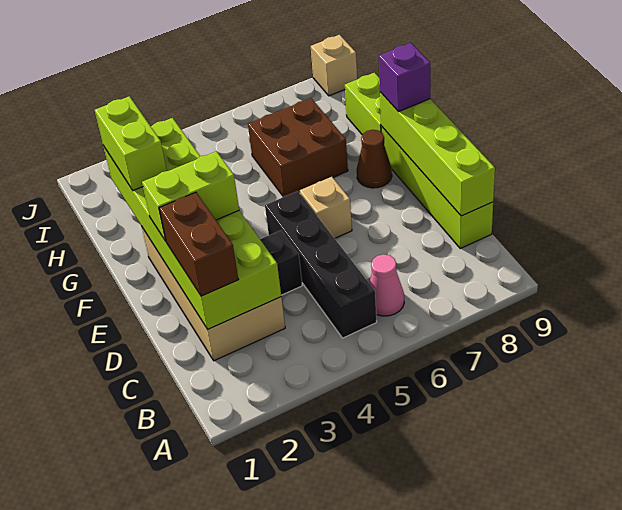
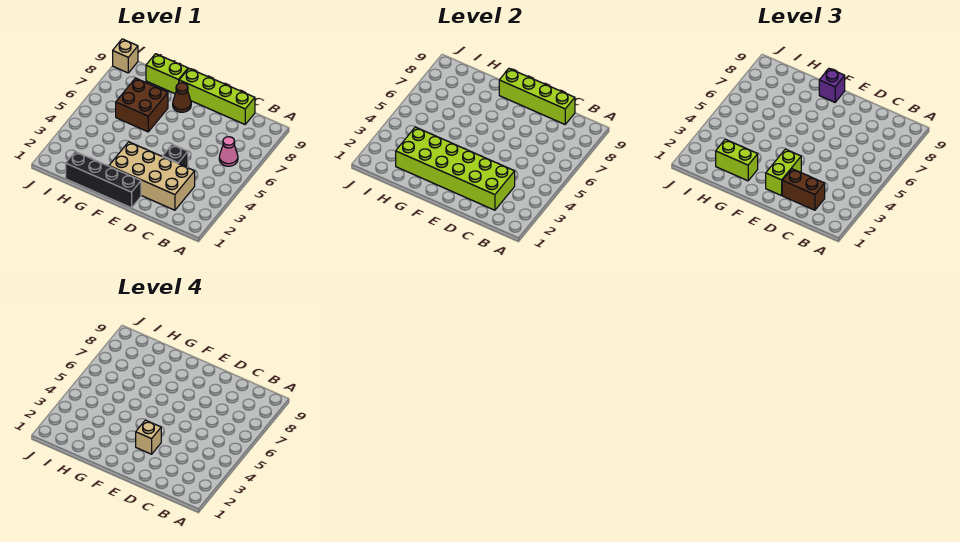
black brick B5:E5 level 1 -> black brick E1:H1 level 1
tan brick E6 level 1 -> tan brick E3 level 4

